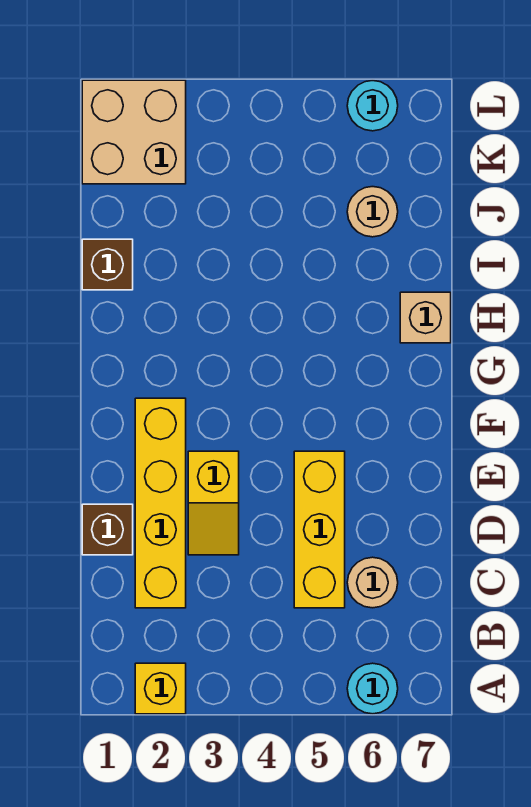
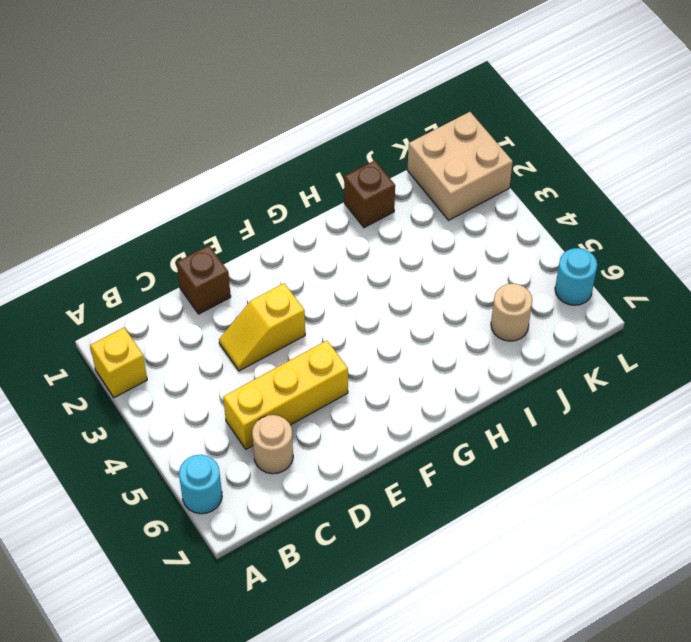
yellow brick C2:F2 level 1 -> none
tan brick H7 level 1 -> none

